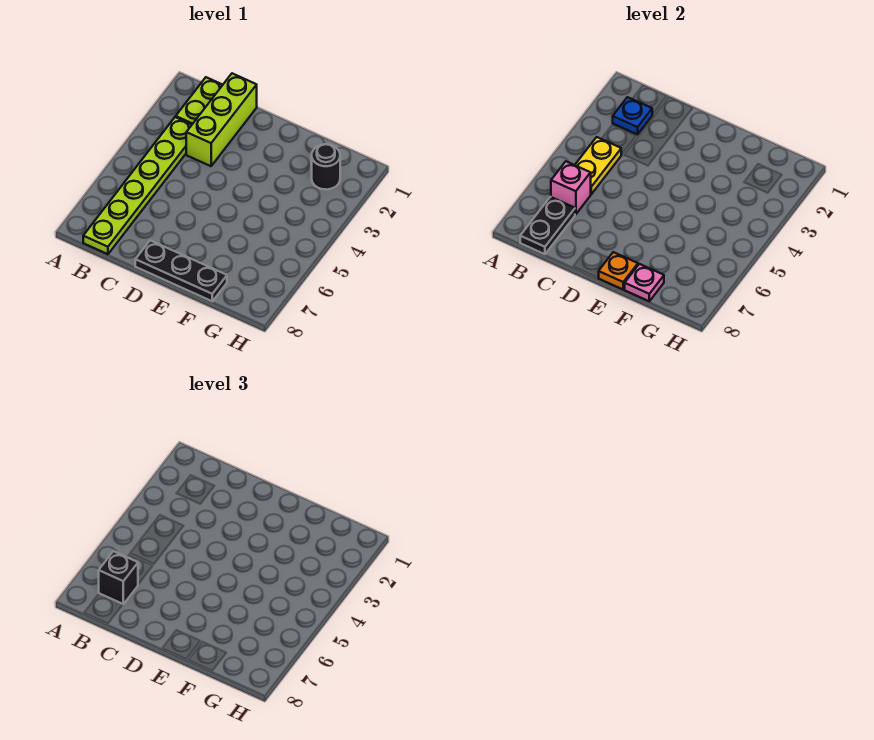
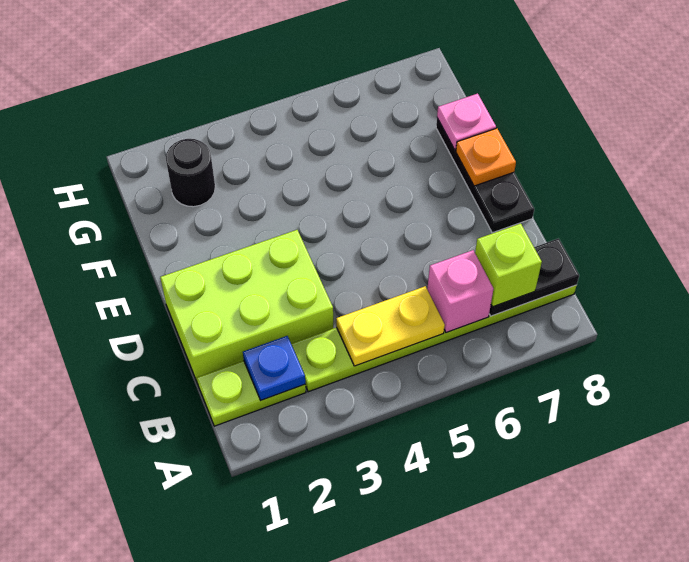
black brick B7 level 3 -> lime brick B7 level 3
lime brick C1:C3 level 1 -> lime brick C1:D3 level 1

